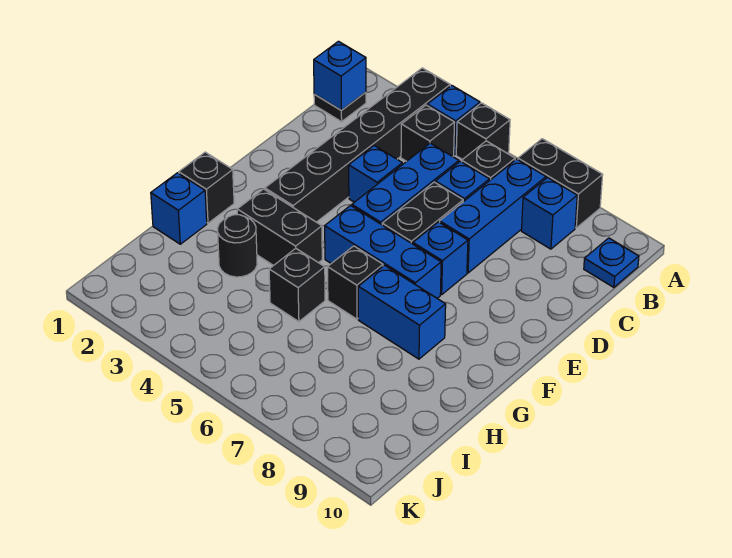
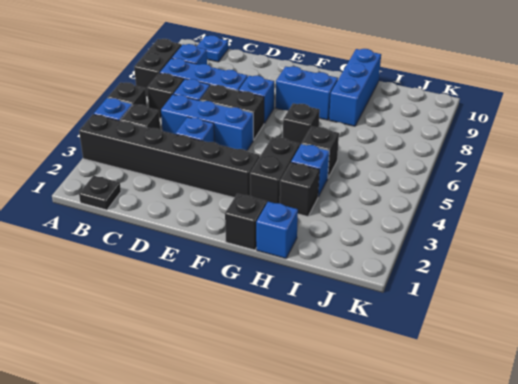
blue brick B1 level 2 -> blue brick H4 level 1
blue brick F5:F7 level 1 -> blue brick H8:H10 level 1
blue brick G7:G8 level 1 -> blue brick F8:G8 level 1
black round brick H3 level 1 -> black brick H3 level 1

